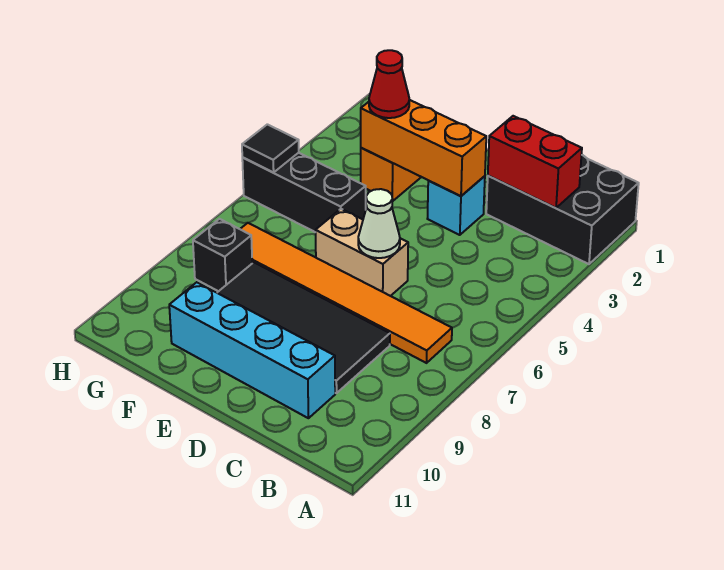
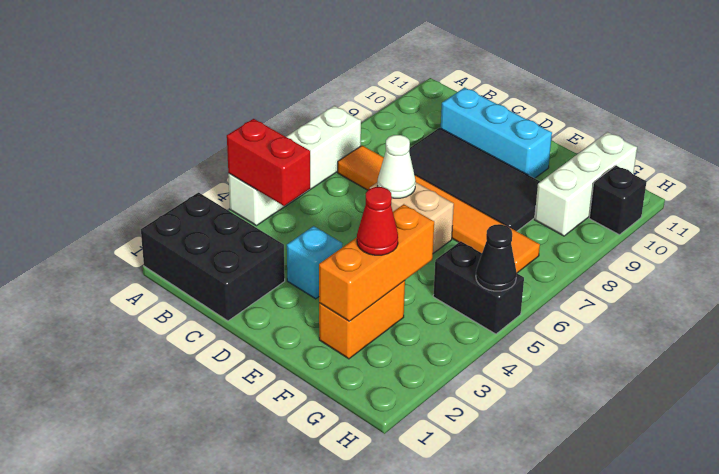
none -> white brick A4:A7 level 1
red brick B2:C2 level 2 -> red brick A4:B4 level 2
cyan brick C10:F10 level 1 -> cyan brick C10:E10 level 1
orange brick D3:F3 level 2 -> orange brick F2:F4 level 2
black brick F5:H5 level 1 -> black brick G5:H5 level 1
black brick G8 level 1 -> black brick H10 level 1
none -> white brick G9:G11 level 1
black tile H5 level 2 -> black cone H5 level 2

